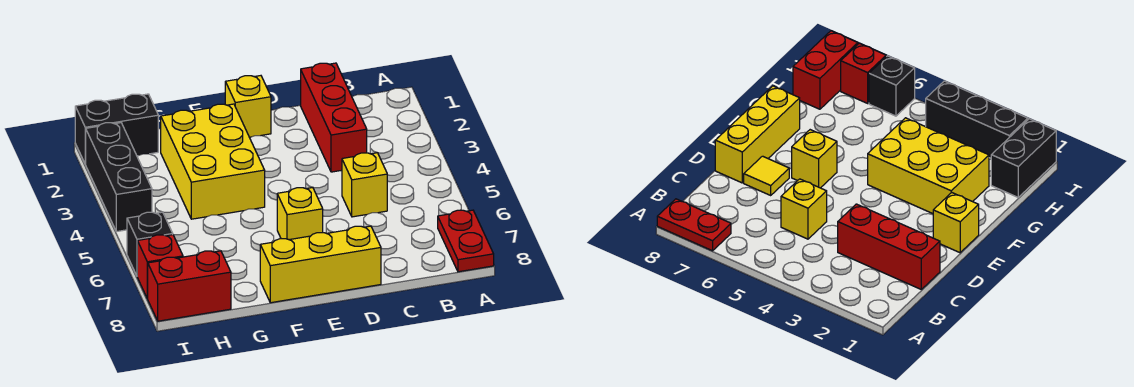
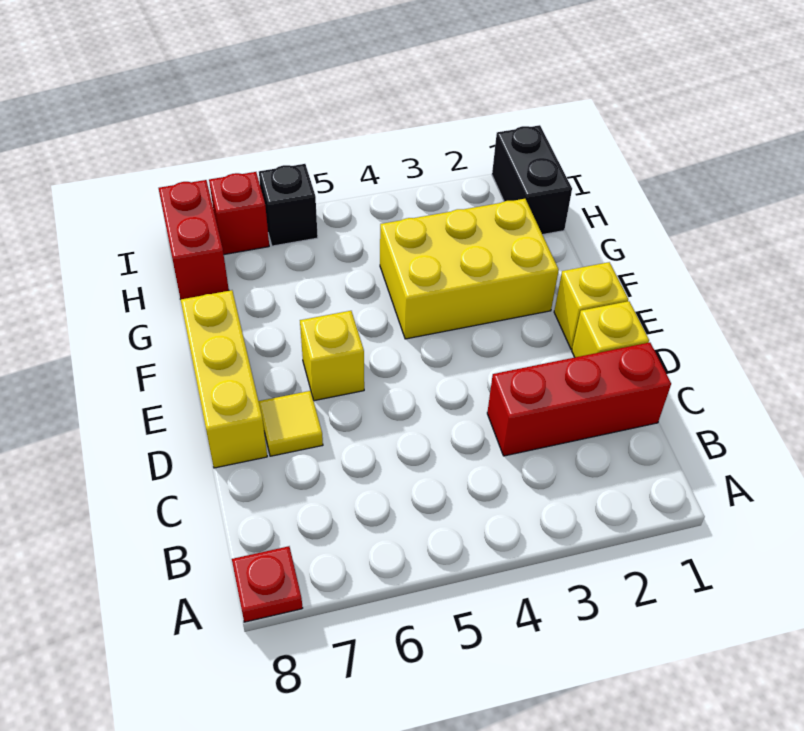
red plate A7:A8 level 1 -> red plate A8 level 1
yellow brick C5 level 1 -> yellow brick D1 level 1
black brick I2:I4 level 1 -> none

